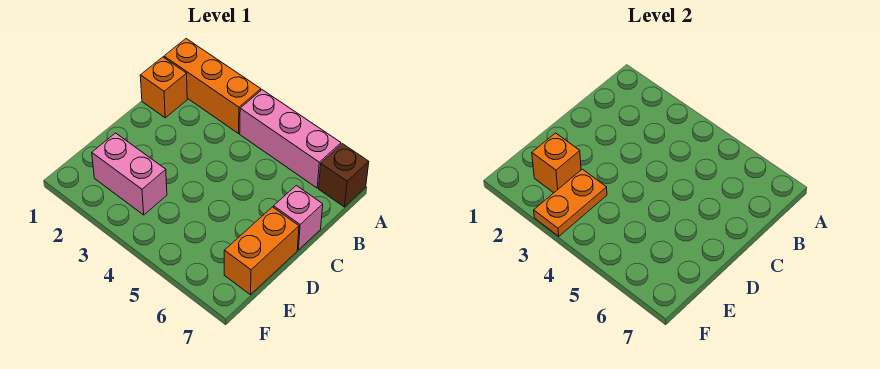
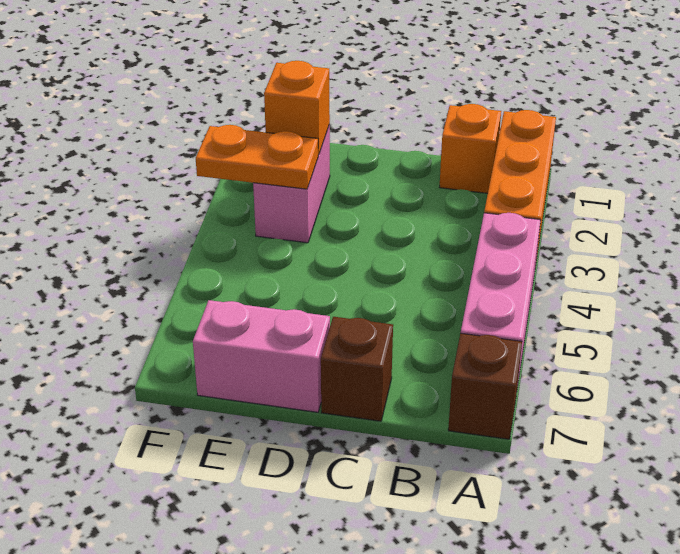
pink brick C7 level 1 -> brown brick C7 level 1
orange brick D7:E7 level 1 -> pink brick D7:E7 level 1

